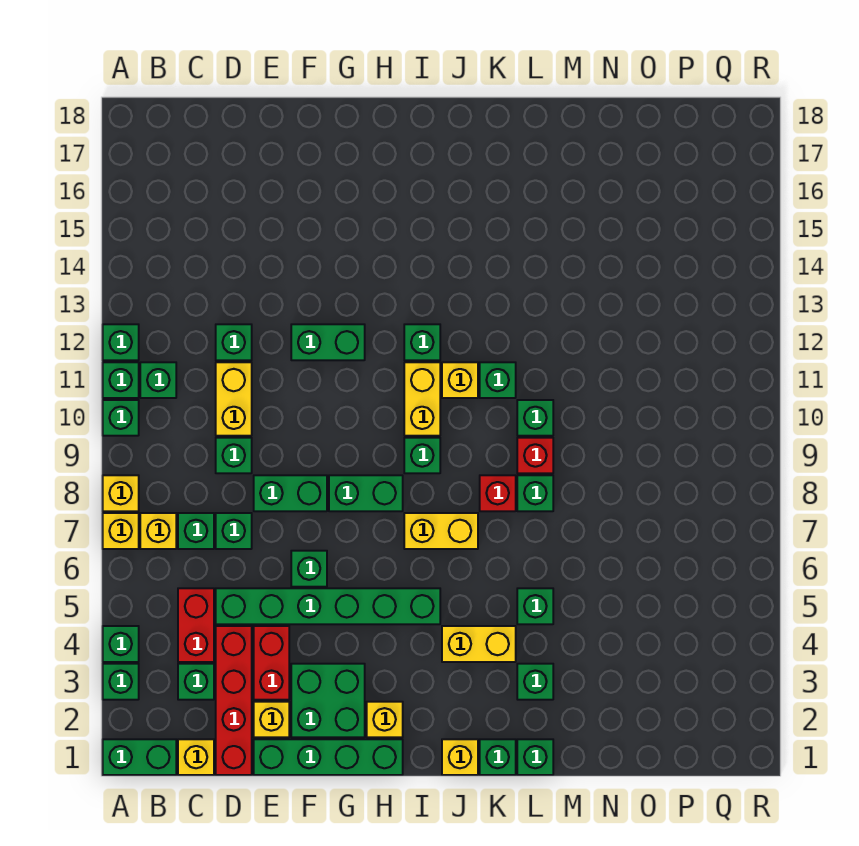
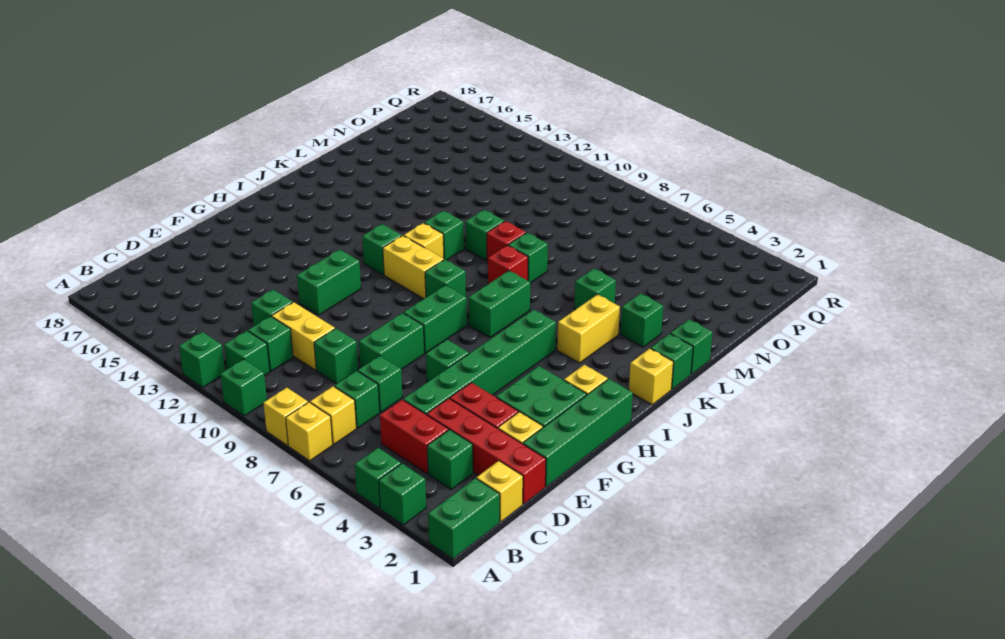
green brick A11 level 1 -> green brick C11 level 1
yellow brick I7:J7 level 1 -> green brick I7:J7 level 1

